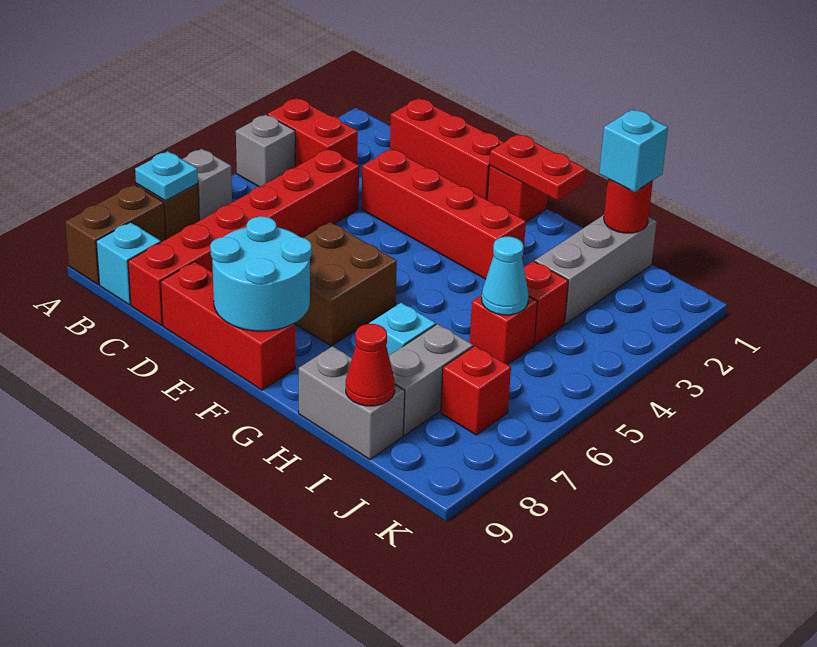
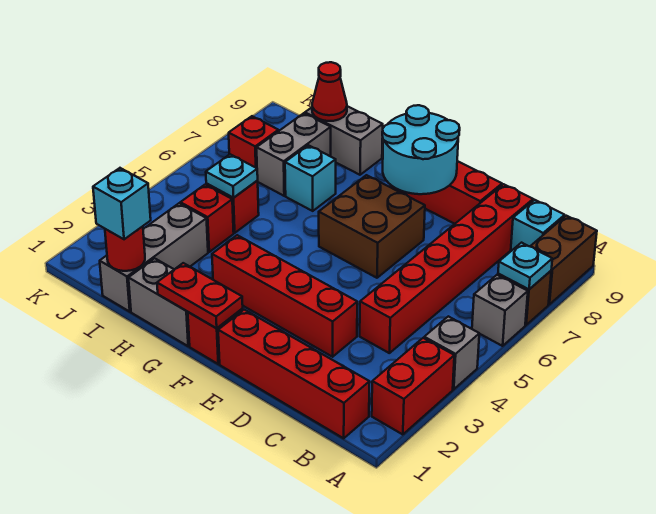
red brick A3:B3 level 1 -> red brick A2:A3 level 1
red brick C1:E1 level 1 -> red brick B1:E1 level 1
none -> grey brick G1:H1 level 1
cyan cone I5 level 2 -> cyan plate I5 level 2

